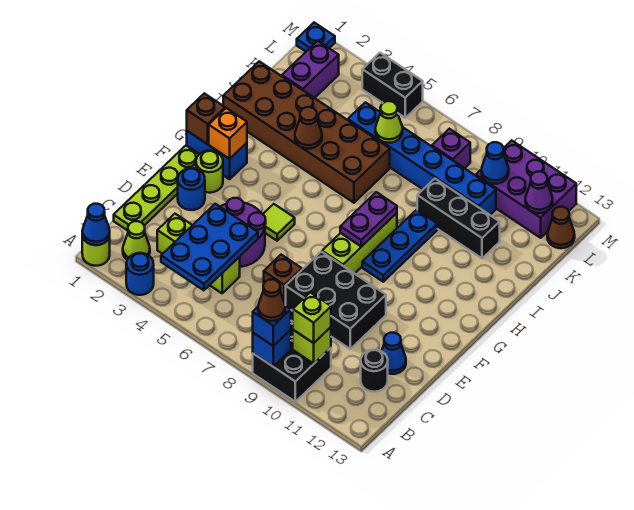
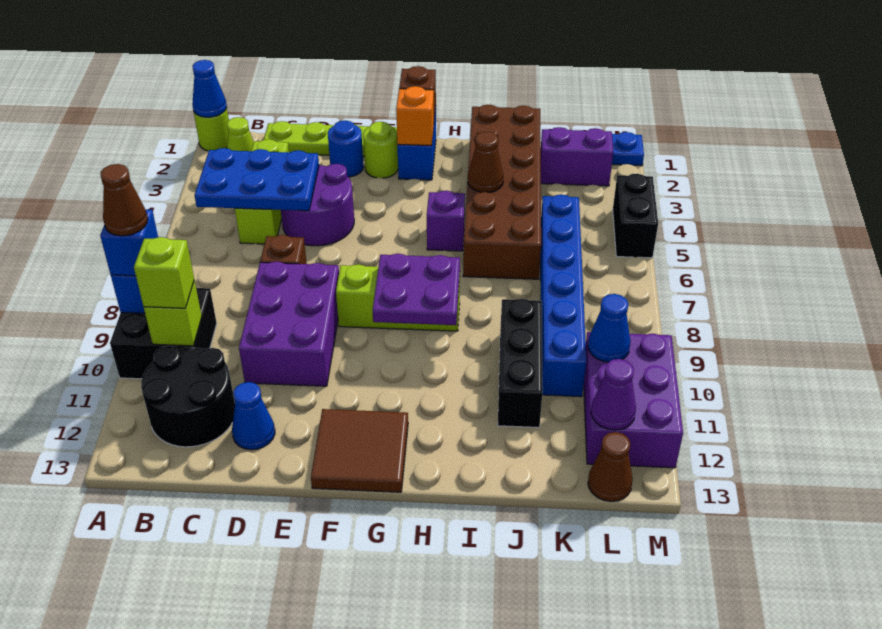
blue round brick A3 level 1 -> none
black round brick C12 level 1 -> black round brick B11:C12 level 1
black brick D8:E10 level 1 -> purple brick D8:E10 level 1
lime tile F5 level 1 -> none
none -> brown tile F12:G13 level 1
purple plate G8:H8 level 2 -> purple plate G8:H9 level 2
blue plate G9:I9 level 1 -> none
lime cone K6 level 2 -> none
purple brick L8 level 1 -> purple brick H5 level 1

